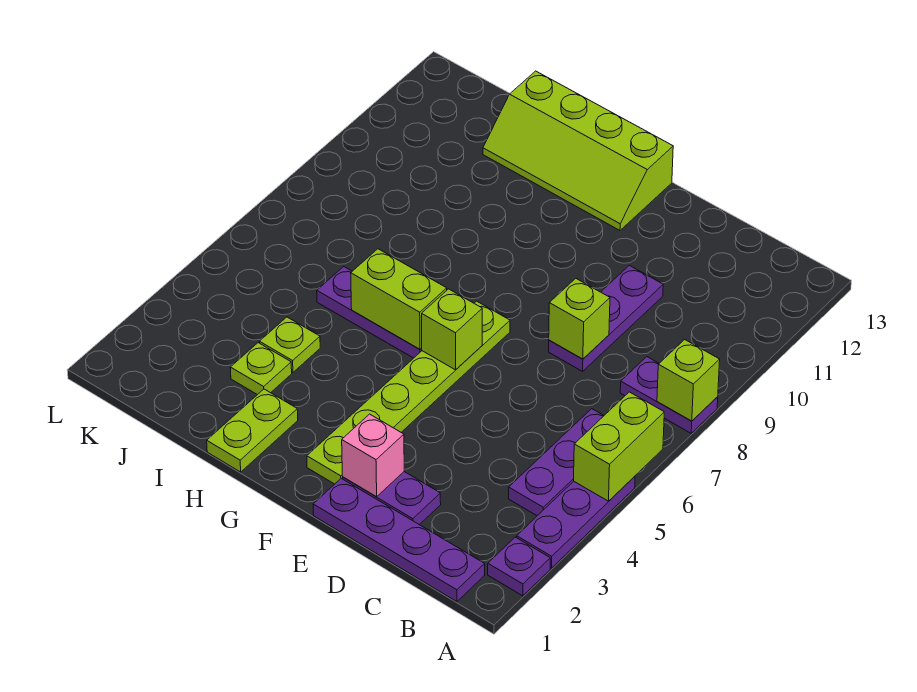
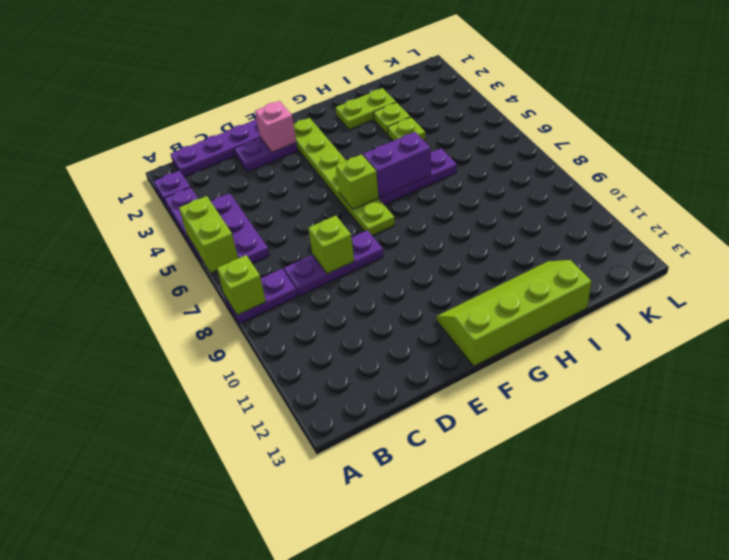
purple plate D8:D10 level 1 -> purple plate C8:E8 level 1
lime brick G6:H6 level 2 -> purple brick G6:H6 level 2
lime plate H1:H2 level 1 -> lime plate H2:I2 level 1

